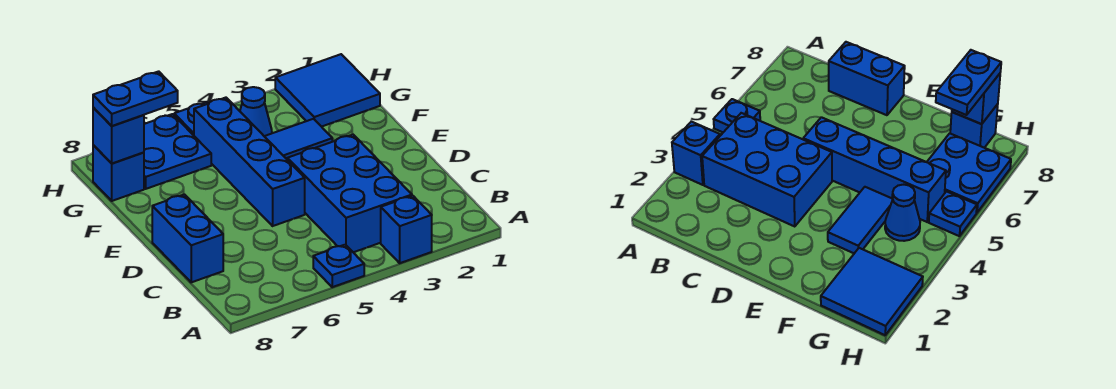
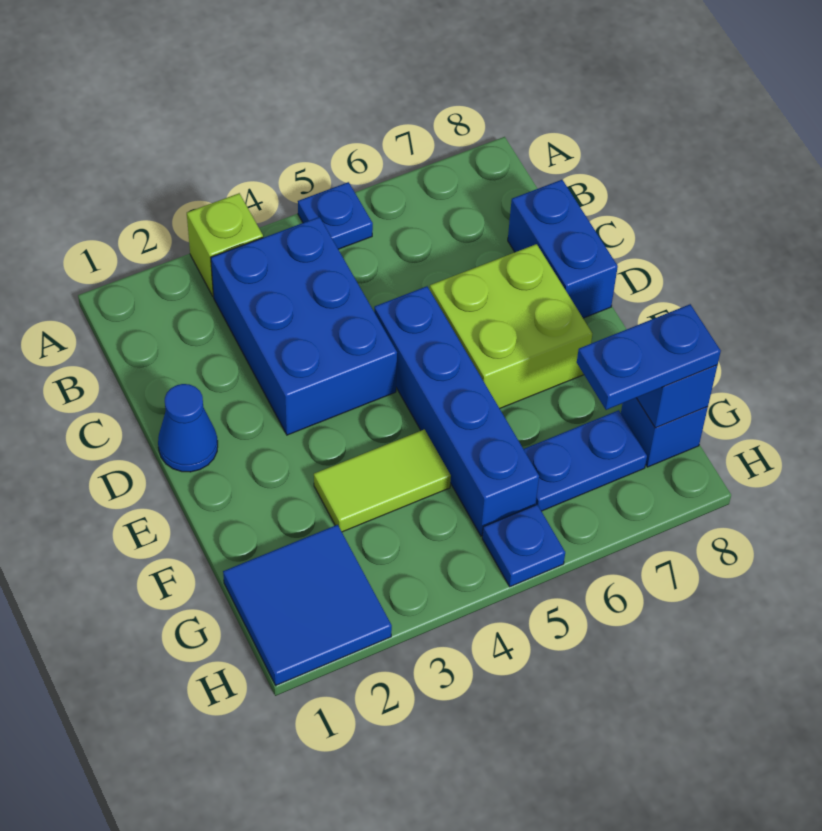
blue brick A3 level 1 -> lime brick A3 level 1
none -> lime brick D6:E7 level 1
blue tile F3:F4 level 1 -> lime tile F3:F4 level 1
blue cone G4 level 1 -> blue cone D1 level 1
blue plate G6:H7 level 1 -> blue plate G6:G7 level 1

